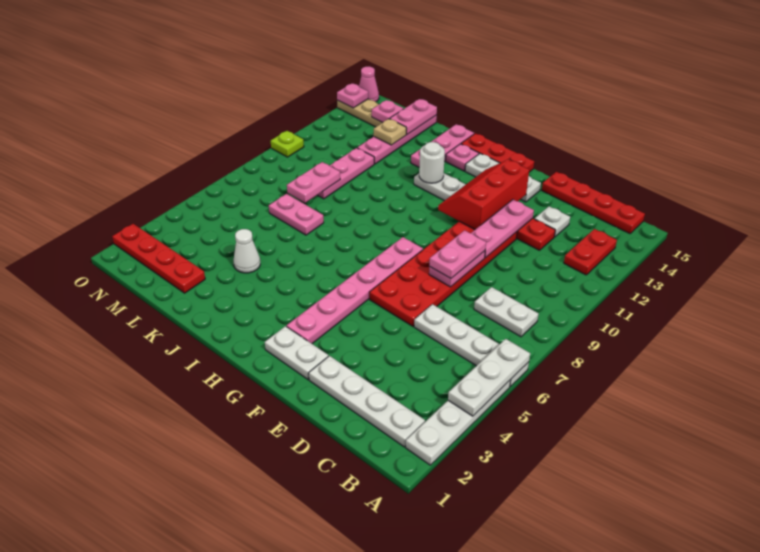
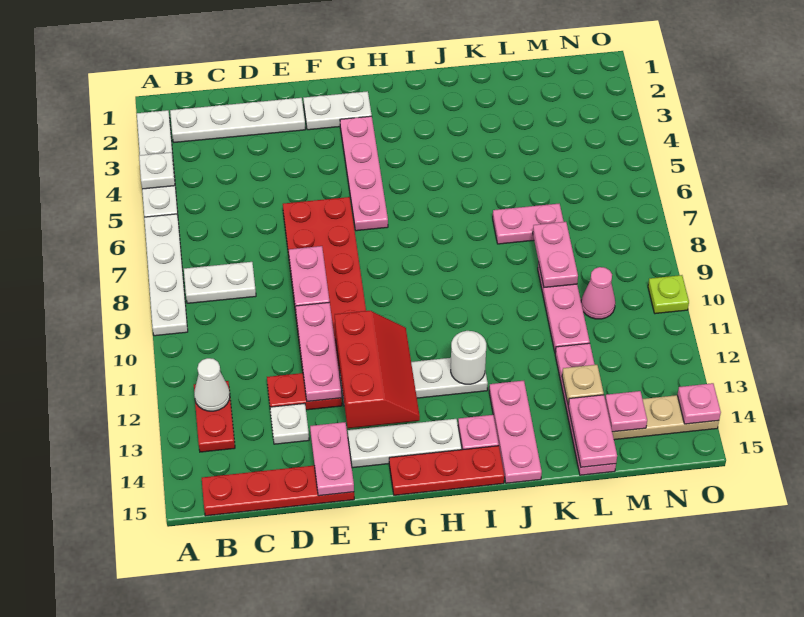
white plate A4:A6 level 2 -> white plate A4 level 2
white plate A6:D6 level 1 -> white plate A6:A9 level 1
pink plate E8:E9 level 3 -> pink plate E14:E15 level 2
pink plate G3:G8 level 1 -> pink plate G3:G6 level 1
white cone K4 level 1 -> white cone B12 level 2
red plate L2:O2 level 1 -> none
pink cone O15 level 1 -> pink cone M10 level 1

